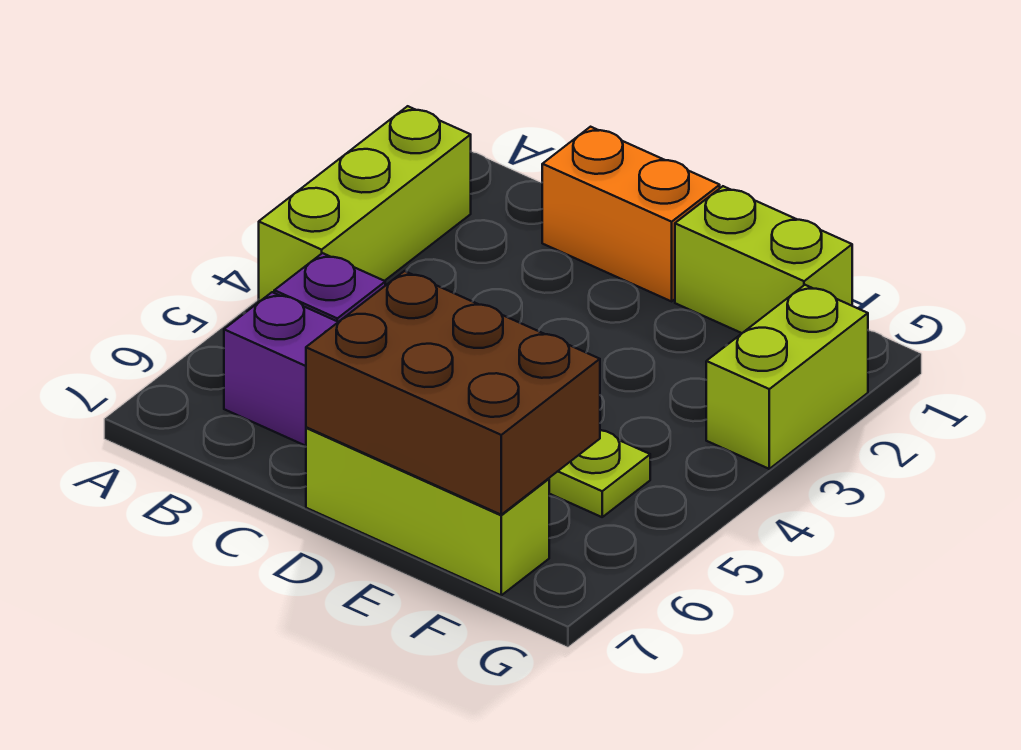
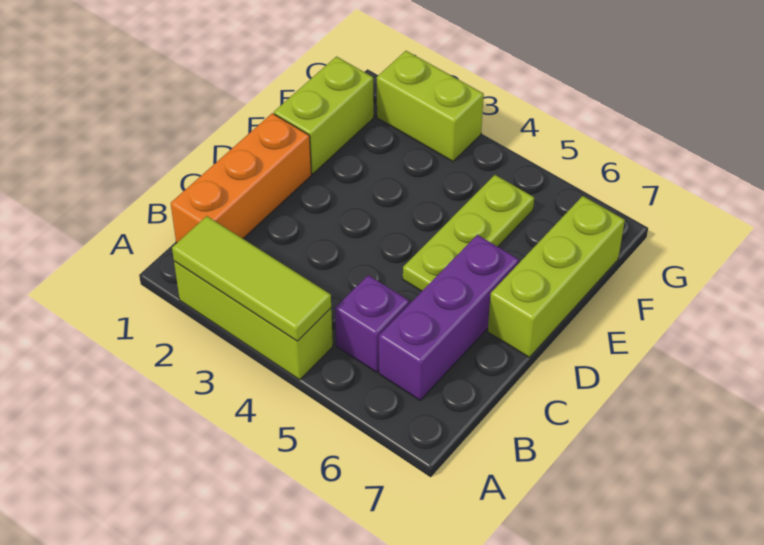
none -> lime tile A2:A4 level 2
orange brick C1:D1 level 1 -> orange brick B1:D1 level 1
brown brick D6:F7 level 2 -> none

